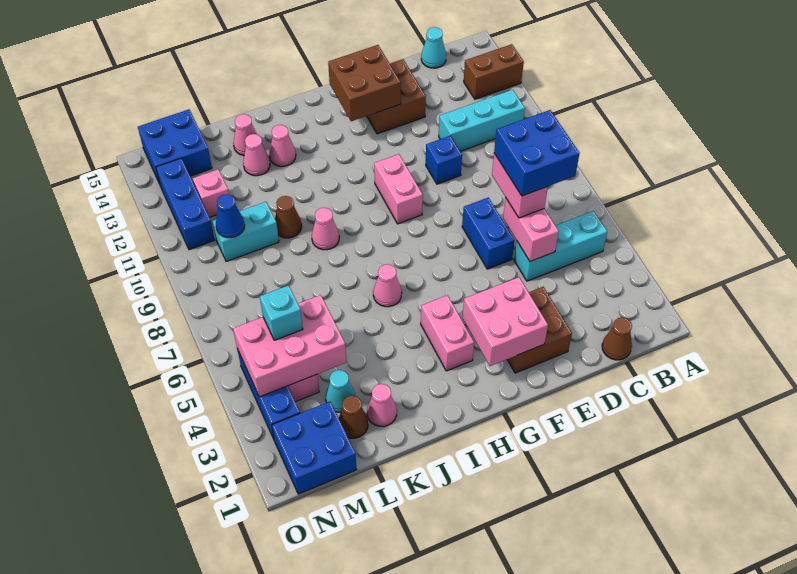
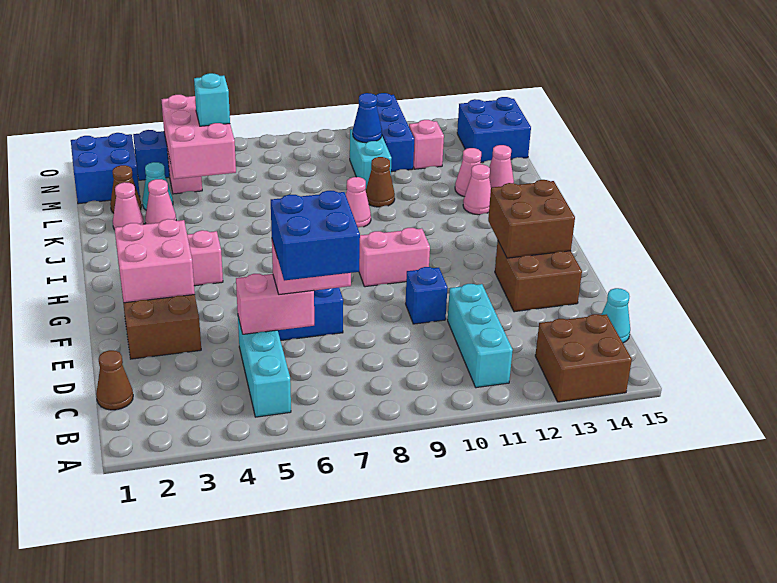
brown brick A13:B13 level 1 -> brown brick A13:B14 level 1
pink cone I6 level 1 -> pink cone K3 level 1
blue brick N11:N13 level 1 -> blue brick M11:O11 level 1

